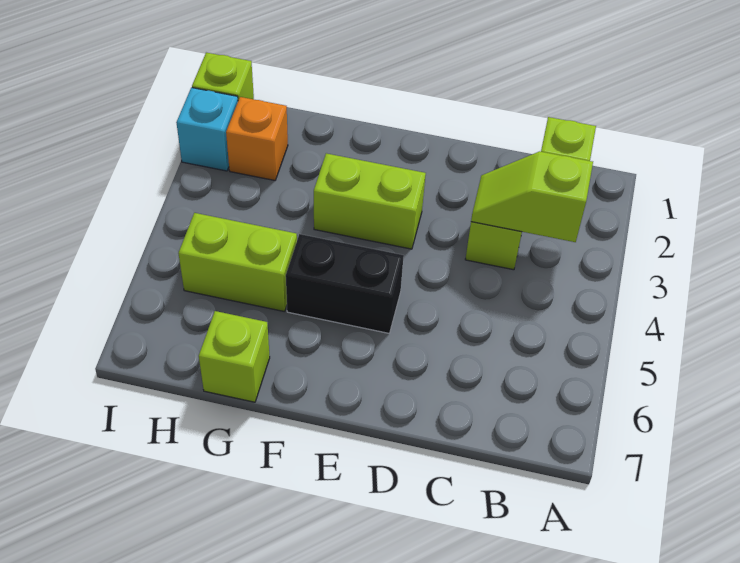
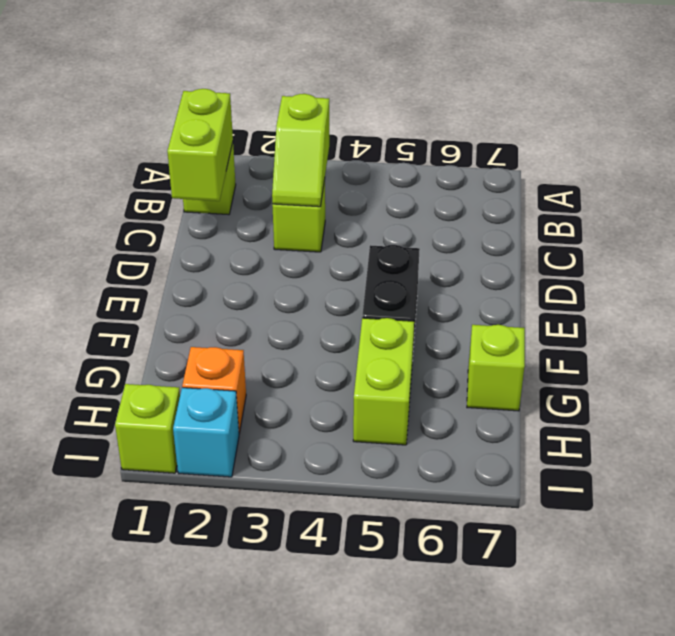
lime brick E3:F3 level 1 -> lime brick B1:C1 level 2

